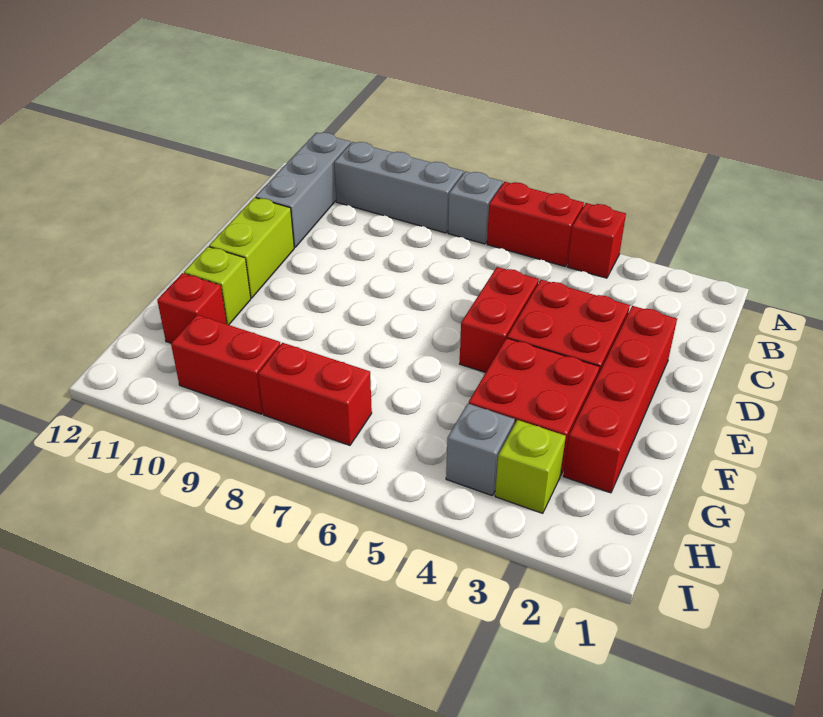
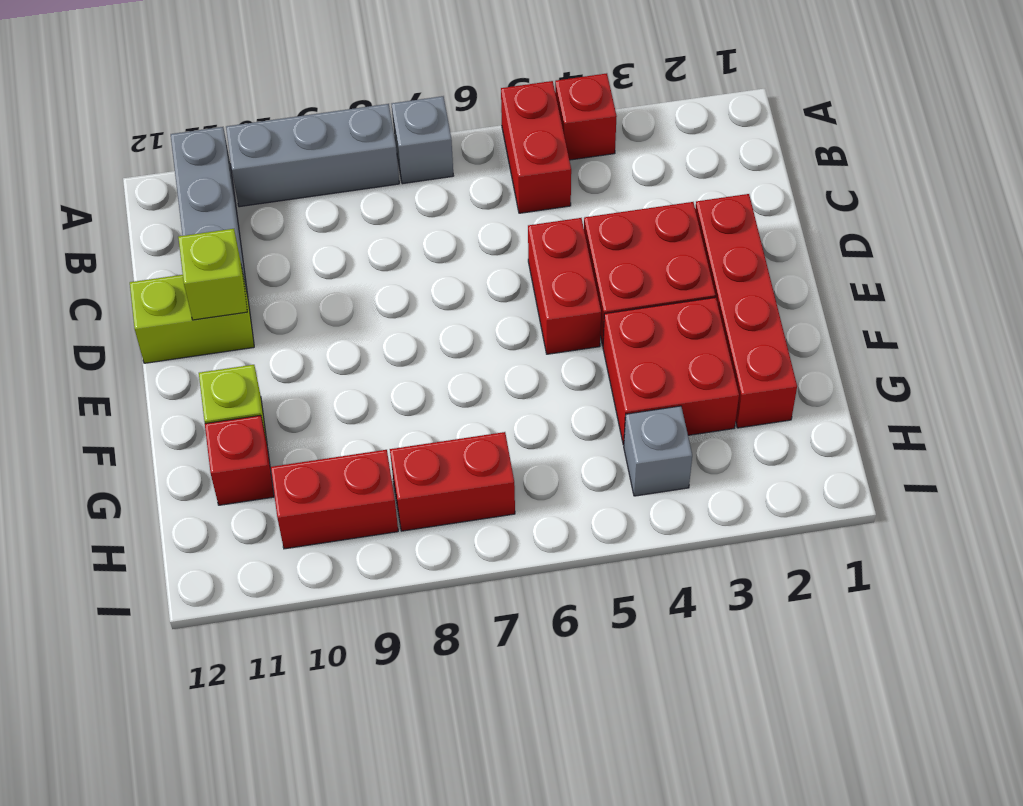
red brick A5:A6 level 1 -> red brick A5:B5 level 1
lime brick D11:E11 level 1 -> lime brick D11:D12 level 1
lime brick H3 level 1 -> lime brick D11 level 2

